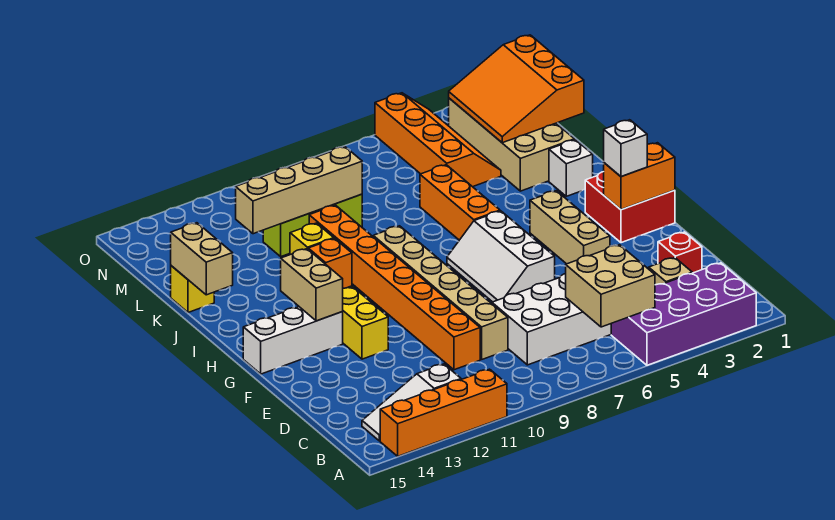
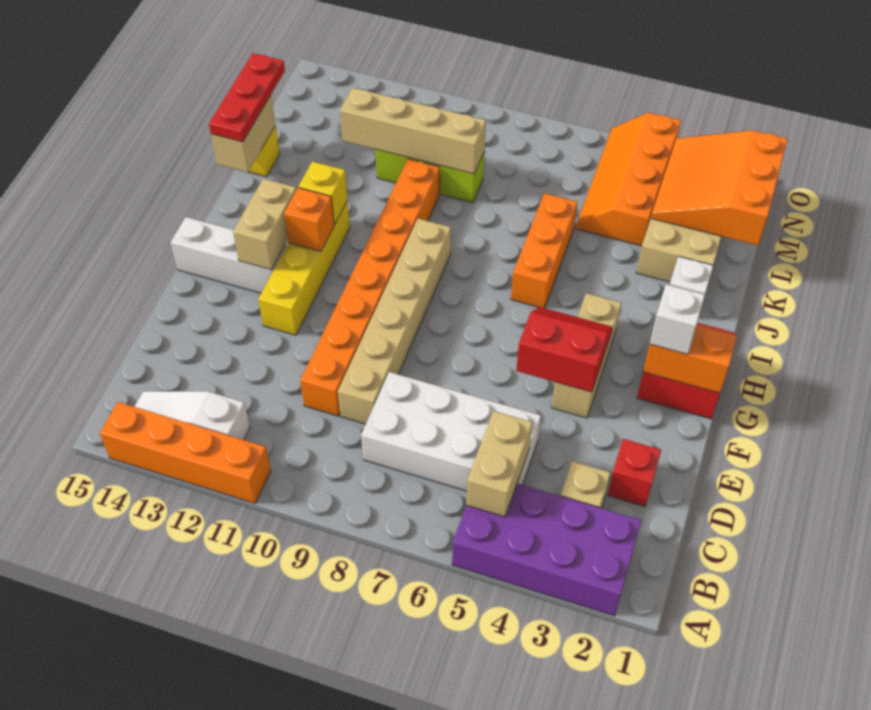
tan brick B5:C6 level 2 -> tan brick B5:C5 level 2
none -> red slope F4:G5 level 2 top F
white slope F6:H7 level 1 top 6 -> none
none -> red plate J15:L15 level 3
orange slope L4:O5 level 1 top 5 -> orange slope L4:O5 level 1 top 4

